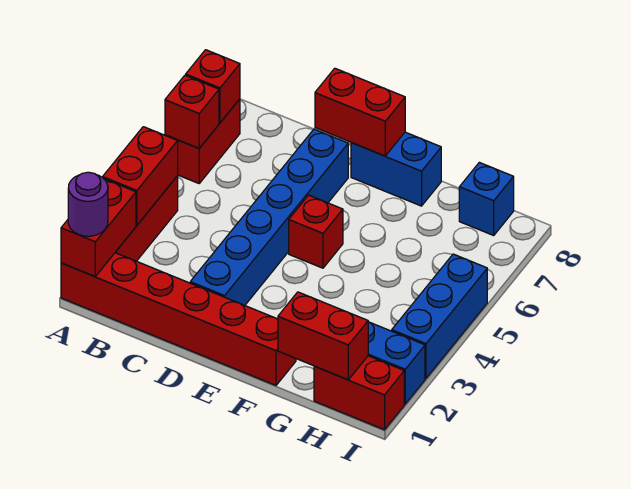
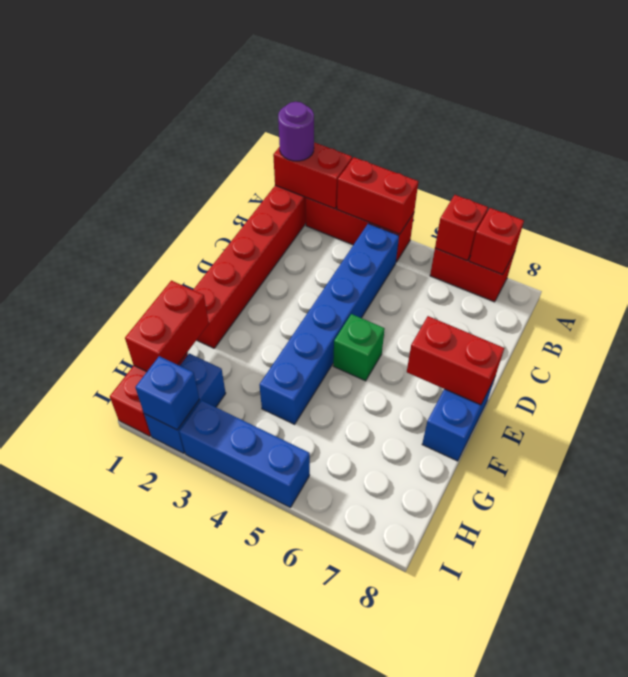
blue brick D2:D7 level 1 -> blue brick B4:G4 level 1
red brick D8:E8 level 2 -> red brick E7:E8 level 2
red brick E5 level 1 -> green brick E5 level 1
blue brick H8 level 1 -> blue brick I2 level 2

